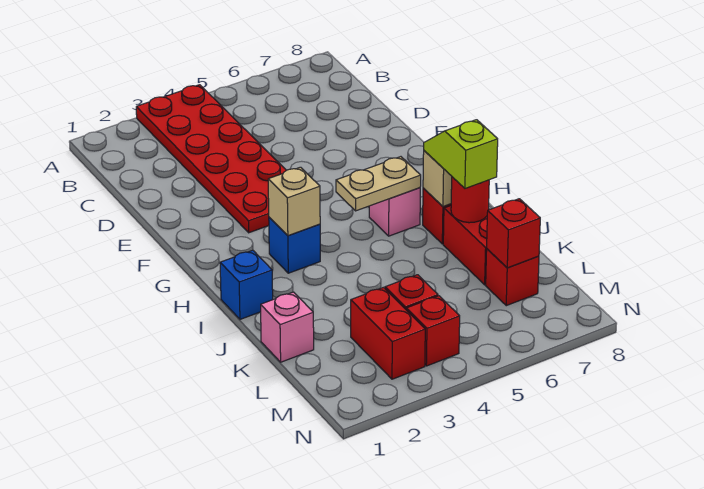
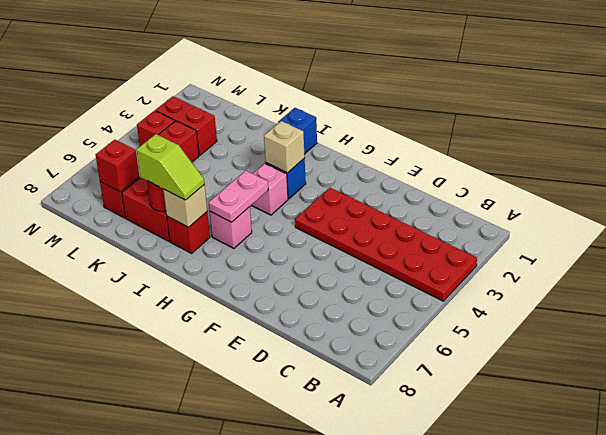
tan plate H5:H6 level 2 -> pink plate H5:H6 level 2
pink brick K1 level 1 -> pink brick H4 level 1

